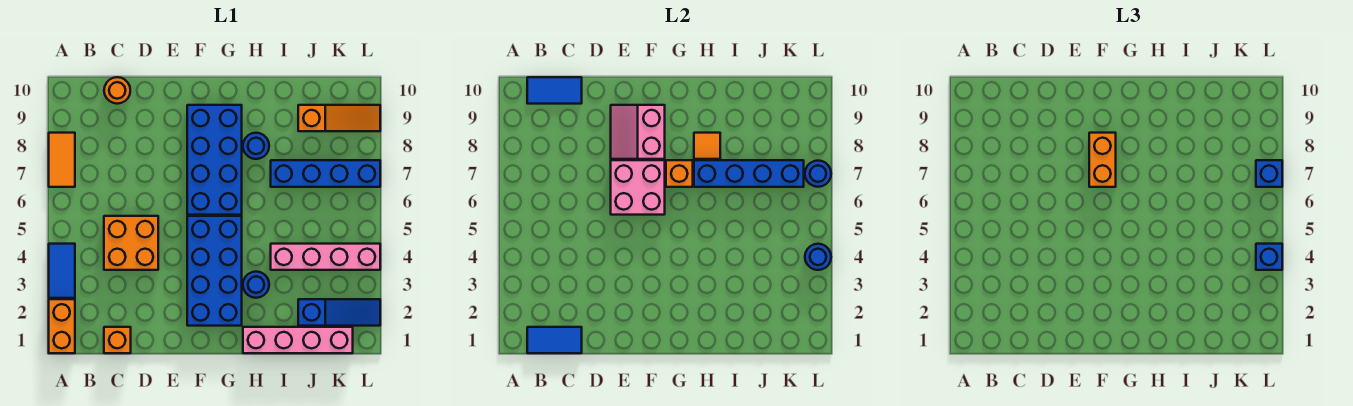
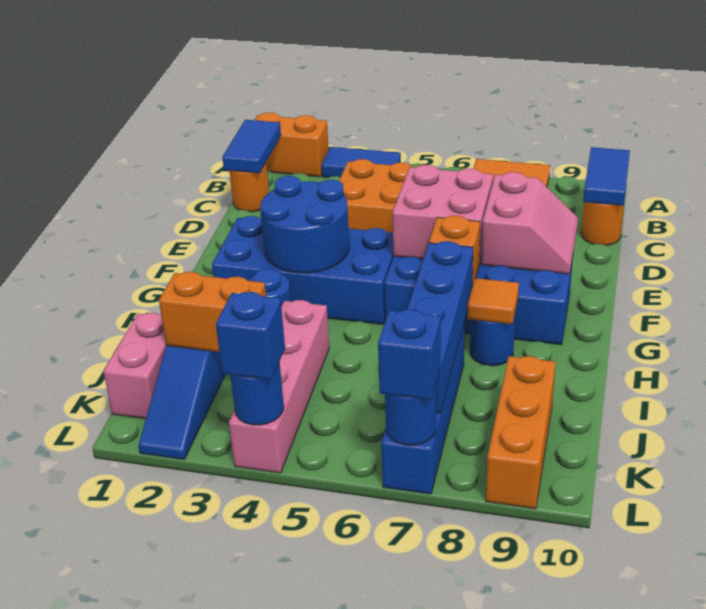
orange brick C1 level 1 -> orange round brick C1 level 1
pink slope E8:F9 level 2 top F -> pink slope E8:F9 level 2 top 8
none -> blue round brick F3:G4 level 2
orange brick F7:F8 level 3 -> orange brick J2:J3 level 2
pink brick H1:K1 level 1 -> pink brick J1:K1 level 1
orange slope J9:L9 level 1 top J -> orange brick J9:L9 level 1

